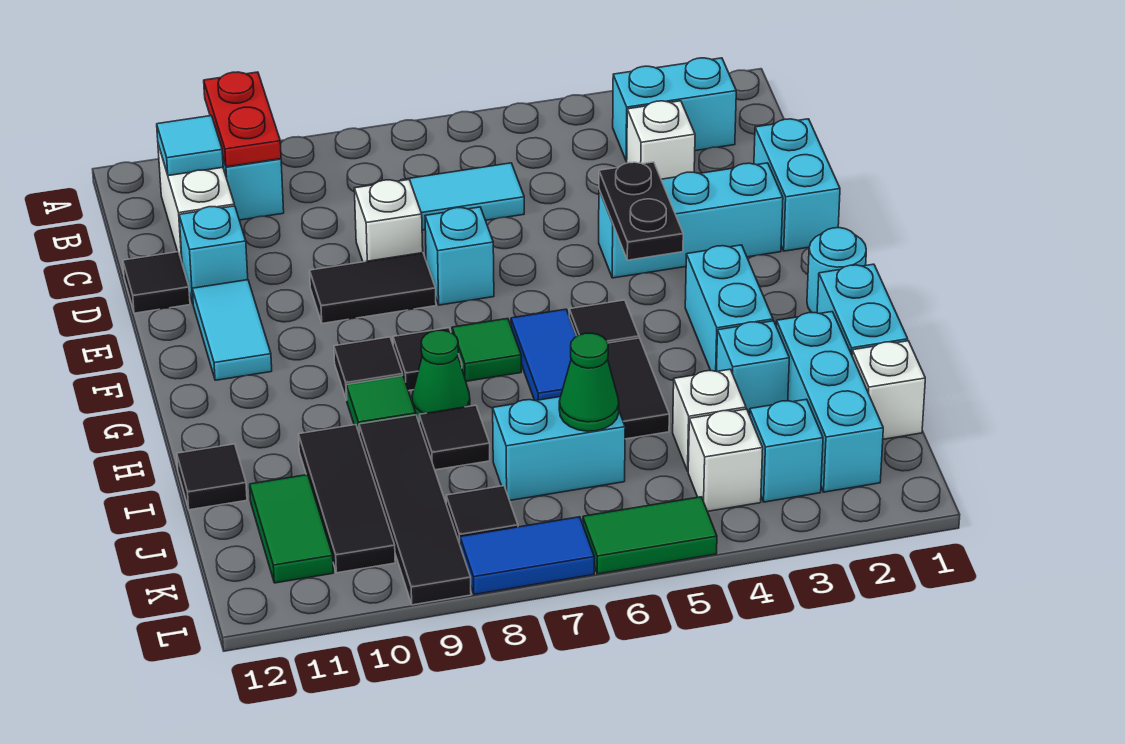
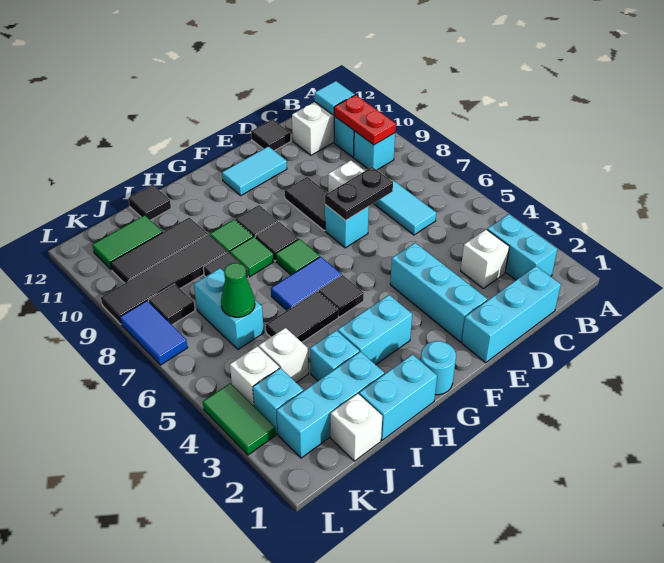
red plate A10:B10 level 2 -> red plate B9:B10 level 2
cyan brick D1:E1 level 1 -> cyan brick C1:E1 level 1
cyan brick D11 level 1 -> cyan brick B9 level 1
black plate E4:F4 level 2 -> black plate D7:E7 level 2
green cone H8 level 1 -> green tile H8 level 1
green tile L5:L6 level 1 -> green tile L3:L4 level 1

